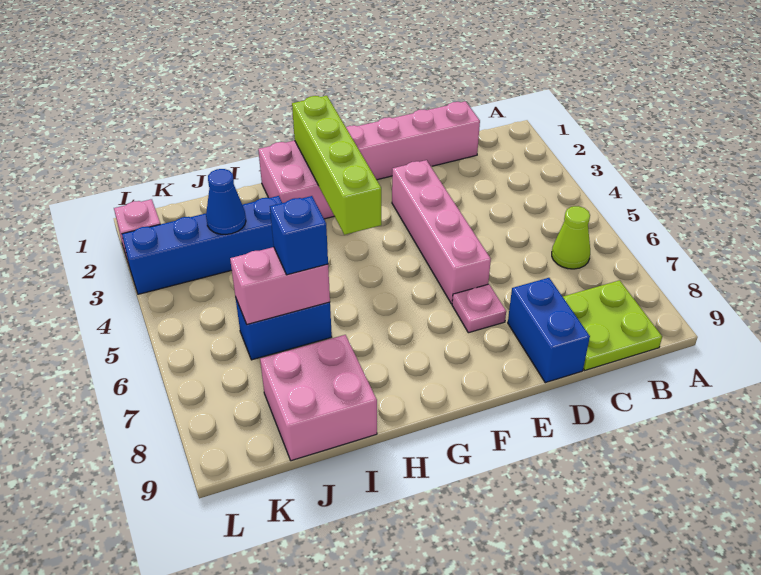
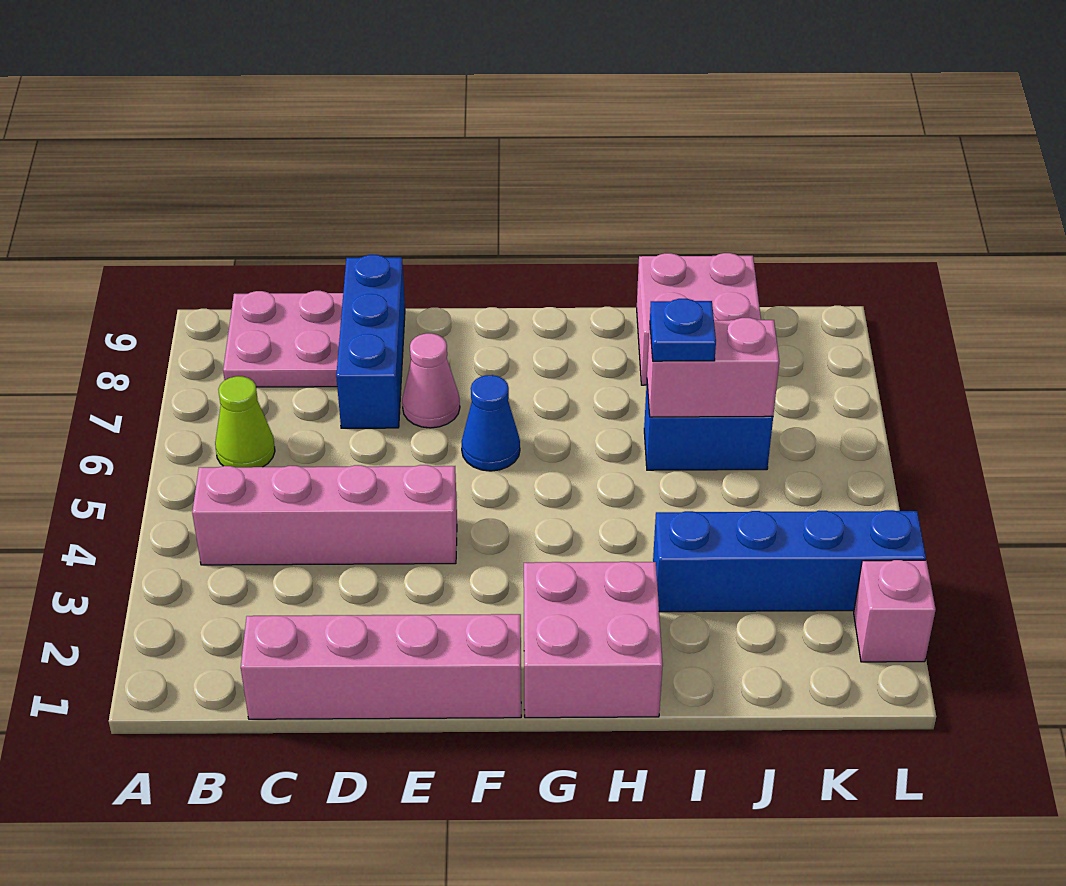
lime plate B8:C9 level 1 -> pink plate B8:C9 level 1
blue brick D8:D9 level 1 -> blue brick D7:D9 level 1
pink brick E3:E6 level 1 -> pink brick B4:E4 level 1
pink plate E7 level 1 -> pink cone E7 level 1
lime brick G1:G4 level 2 -> none
blue brick I6 level 3 -> blue plate I6 level 3
blue cone J3 level 2 -> blue cone F6 level 1

